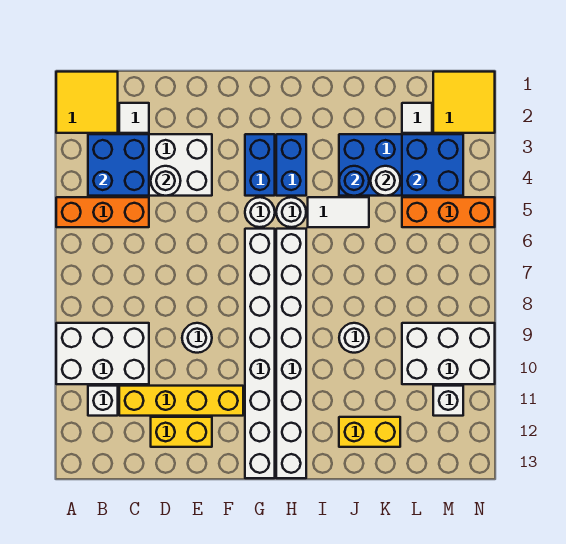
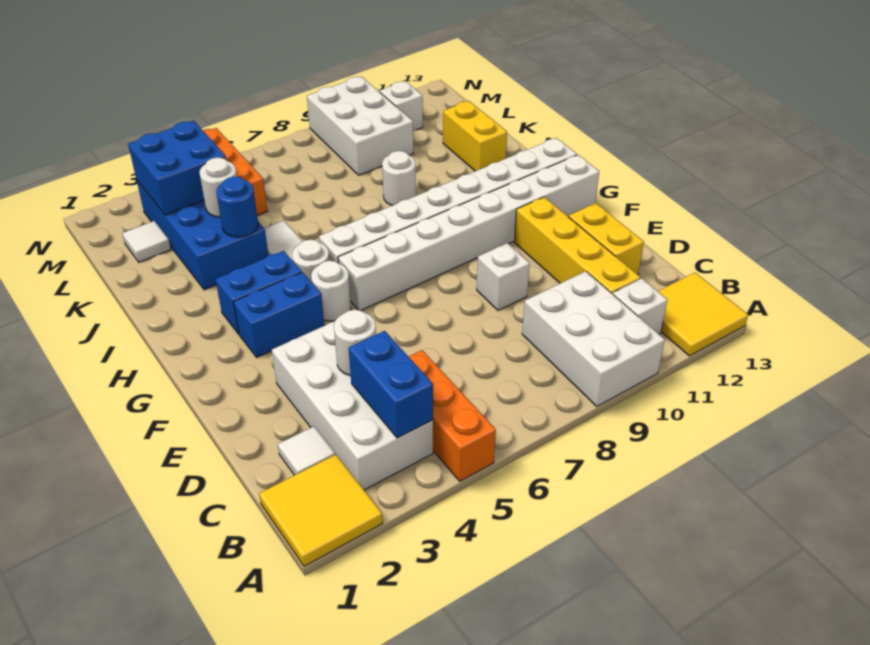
blue brick B3:C4 level 2 -> blue brick B4:C4 level 2
white round brick E9 level 1 -> white brick E9 level 1
yellow tile M1:N2 level 1 -> yellow tile A12:B13 level 1

